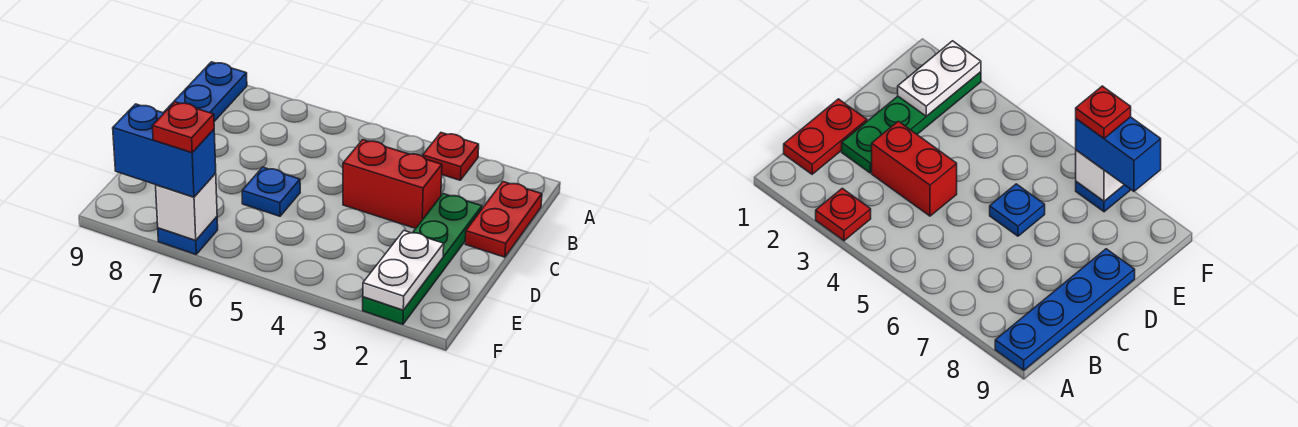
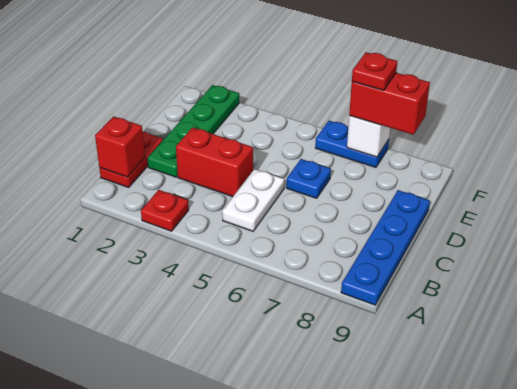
none -> red brick B1 level 2
white plate E2:F2 level 2 -> white plate B5:C5 level 1
blue plate F7 level 1 -> blue plate F6:F7 level 1
blue brick F7:F8 level 3 -> red brick F7:F8 level 3

